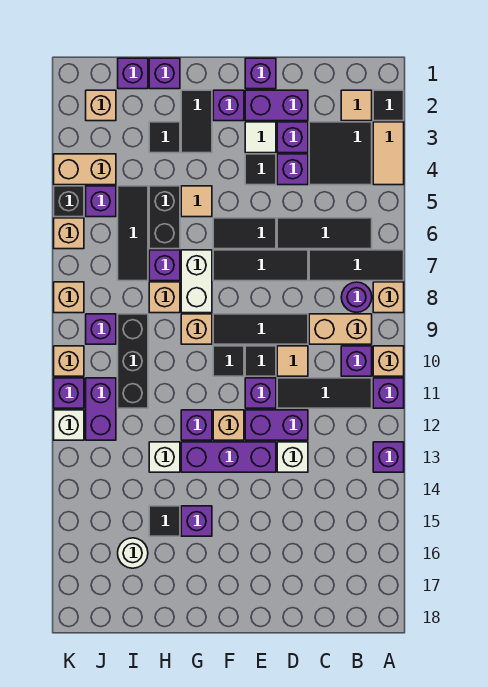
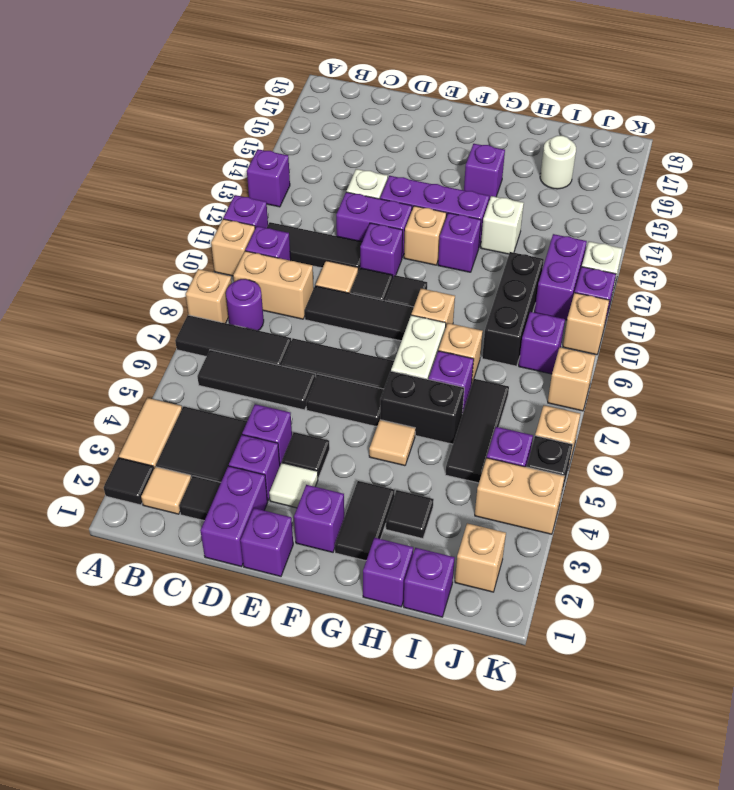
purple brick D2:E2 level 1 -> purple brick D1:D2 level 1
black brick H5:H6 level 1 -> black brick G6:H6 level 1
black tile H15 level 1 -> black tile C2 level 1

